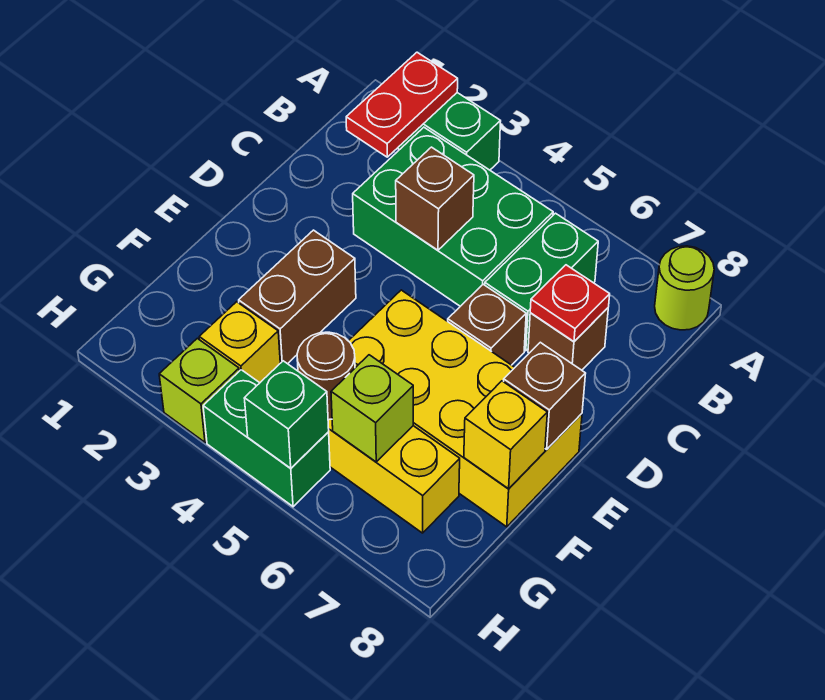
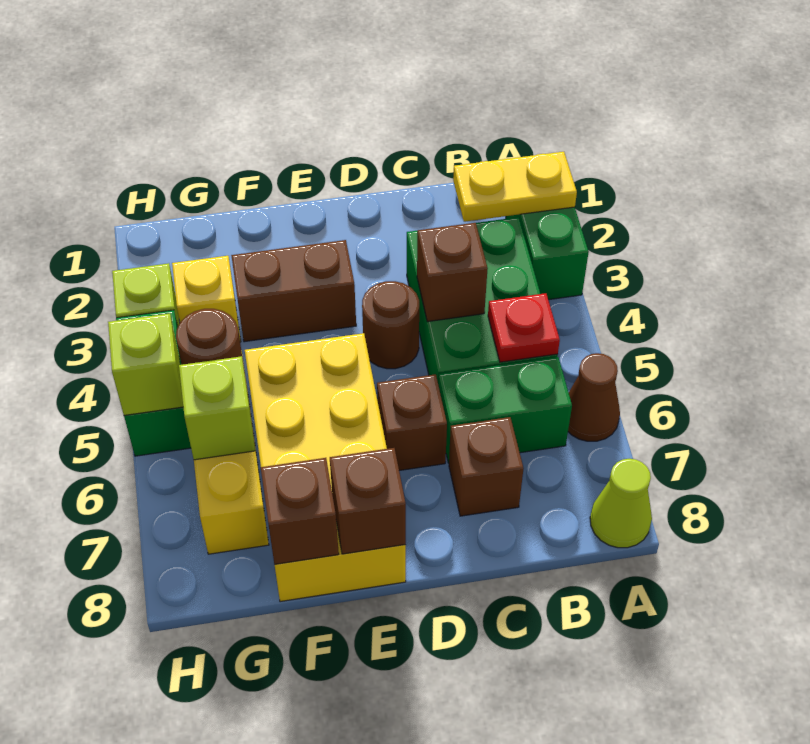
red plate A2:B2 level 2 -> yellow plate A2:B2 level 2
none -> brown cone A6 level 1
lime round brick A8 level 1 -> lime cone A8 level 1
red plate C7 level 2 -> red plate B5 level 2
none -> brown round brick D4 level 1
yellow brick F8 level 2 -> brown brick F8 level 2
green brick H5 level 2 -> lime brick H5 level 2

